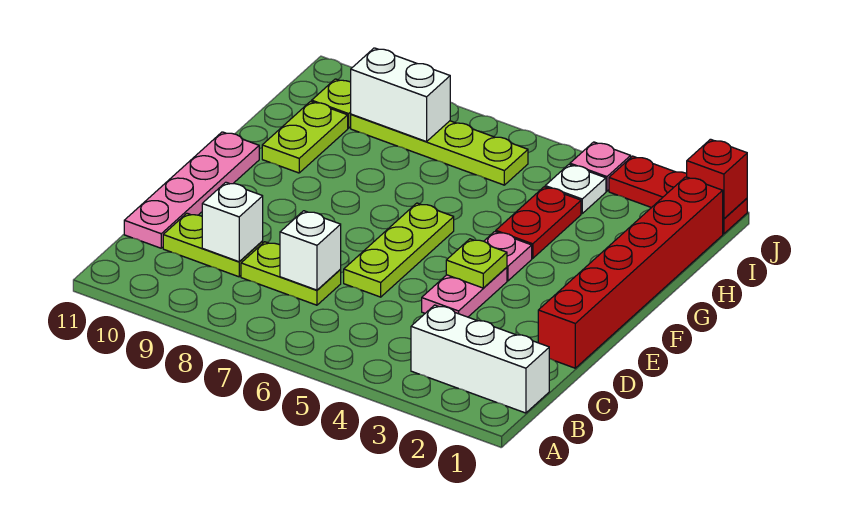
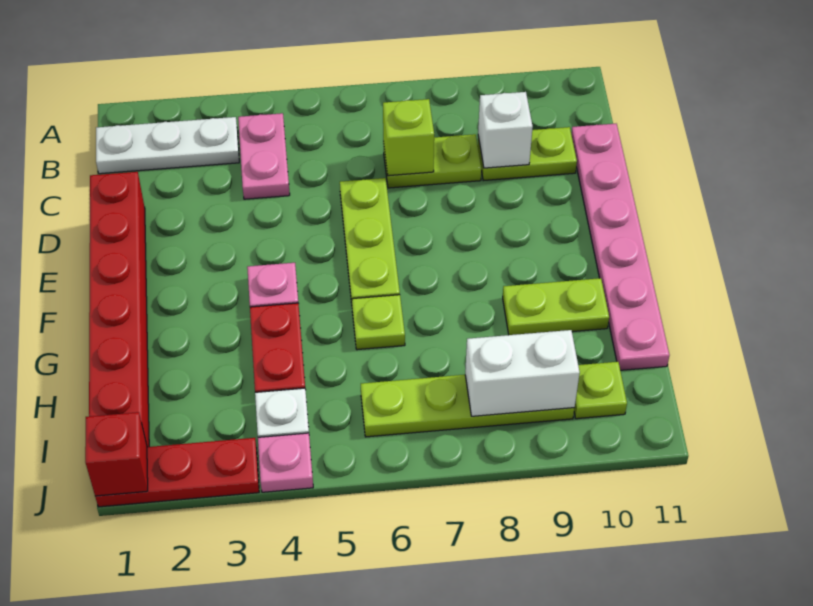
white brick B1:B3 level 1 -> white plate B1:B3 level 1
white brick C7 level 2 -> lime brick C7 level 2
pink plate C11:F11 level 1 -> pink plate C11:H11 level 1
pink plate D4:E4 level 1 -> pink plate B4:C4 level 1
lime plate E4 level 2 -> lime plate G6 level 1
lime plate G10:H10 level 1 -> lime plate G9:G10 level 1

